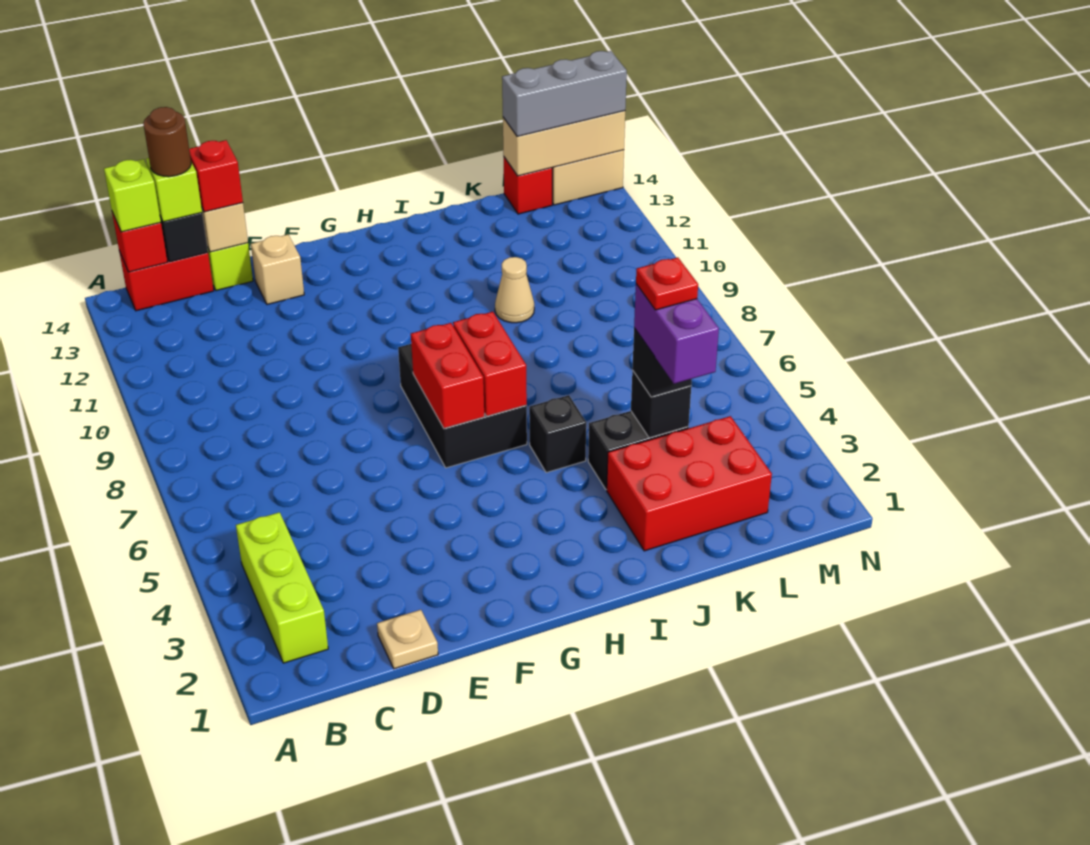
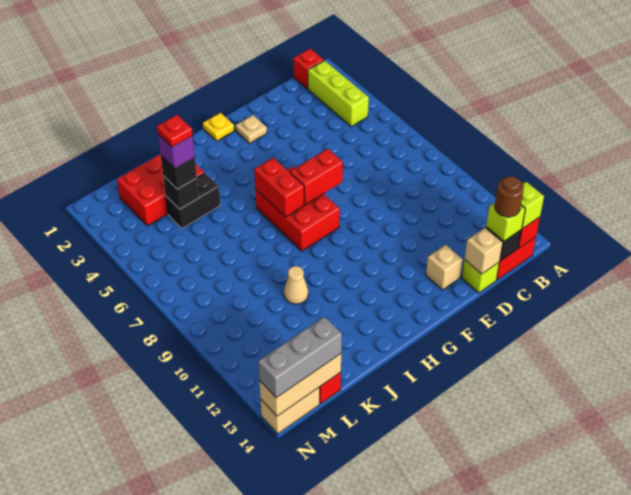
tan plate D1 level 1 -> tan plate F2 level 1
red brick D14 level 3 -> red brick B1 level 1
none -> yellow plate G1 level 1
black brick G6:H8 level 1 -> red brick G6:H8 level 1
red brick G6:G7 level 2 -> red brick F7:G7 level 2
black brick I5 level 1 -> none
purple brick K3:K4 level 4 -> purple brick K4 level 4

